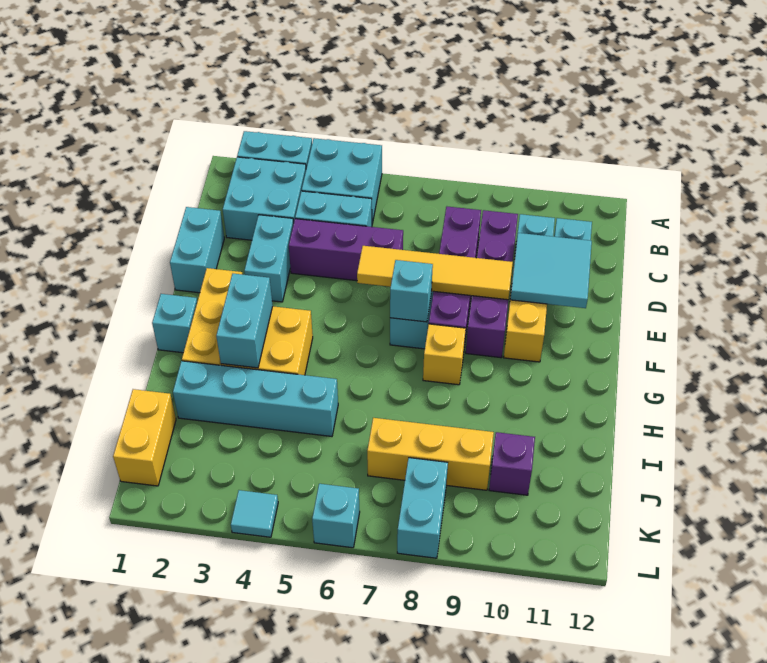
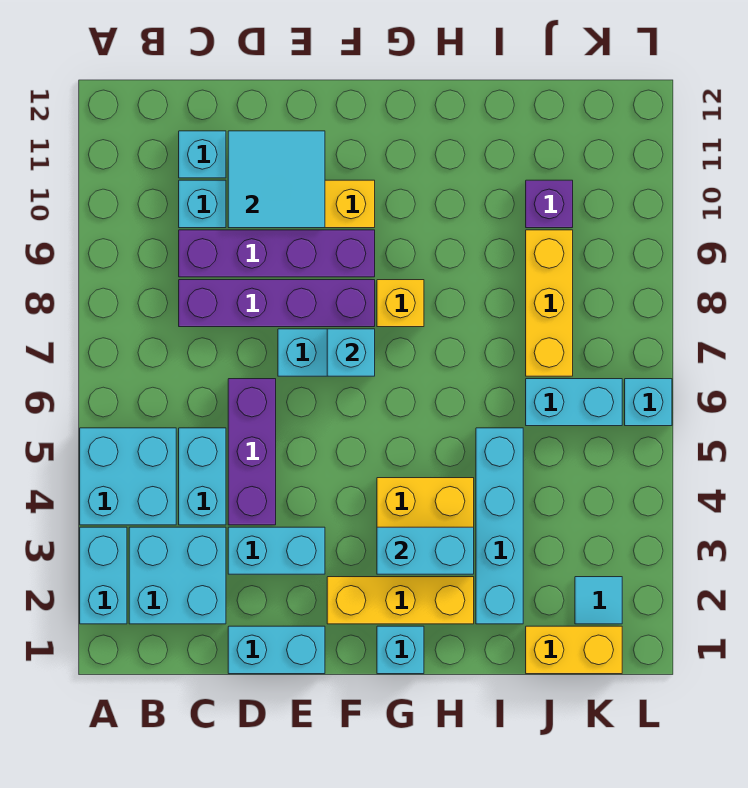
yellow tile E6:E9 level 2 -> none
cyan brick K8:L8 level 1 -> cyan brick J6:K6 level 1
cyan tile L4 level 1 -> cyan tile K2 level 1

